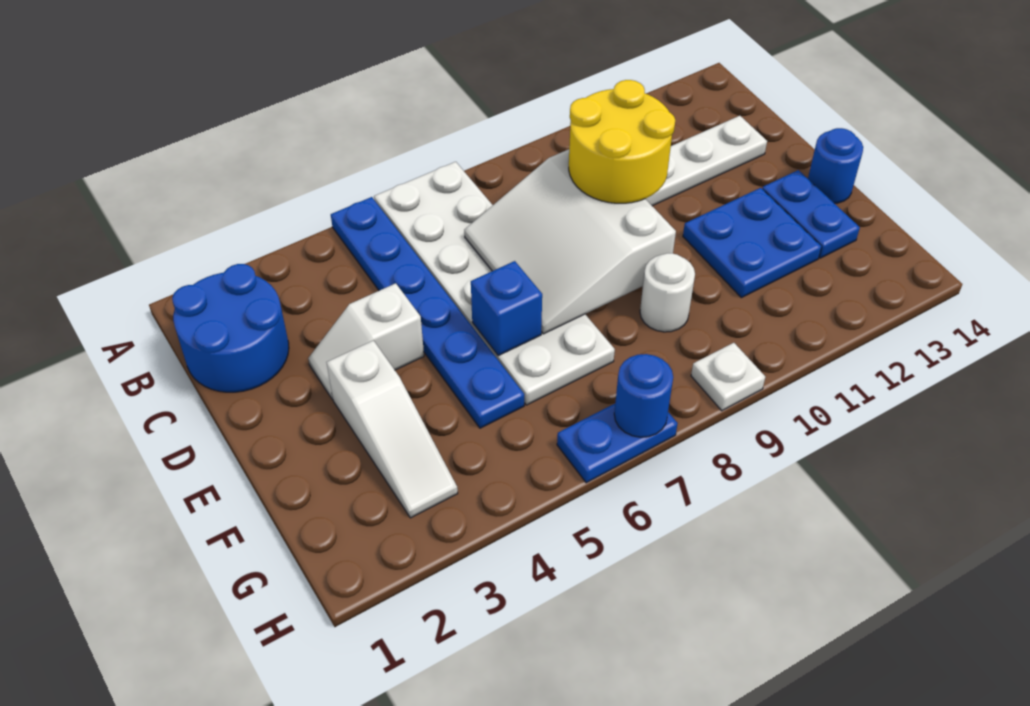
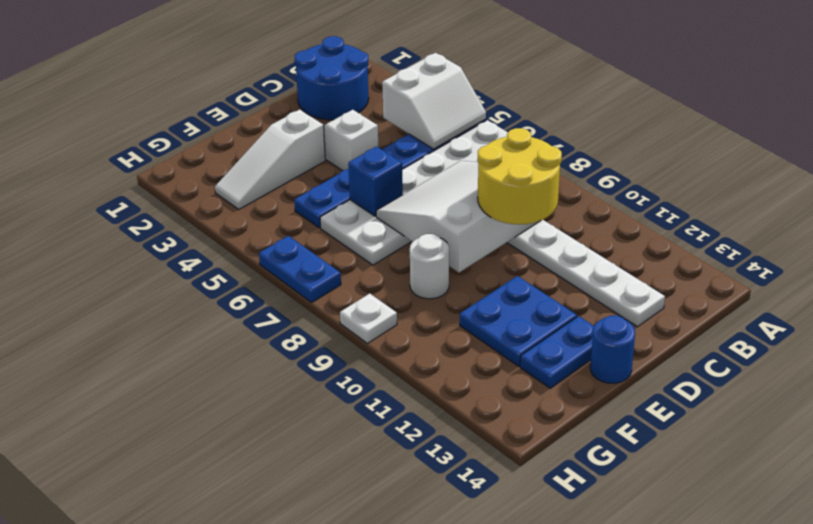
none -> white slope A4:B5 level 2 top 4
blue round brick H7 level 2 -> none

